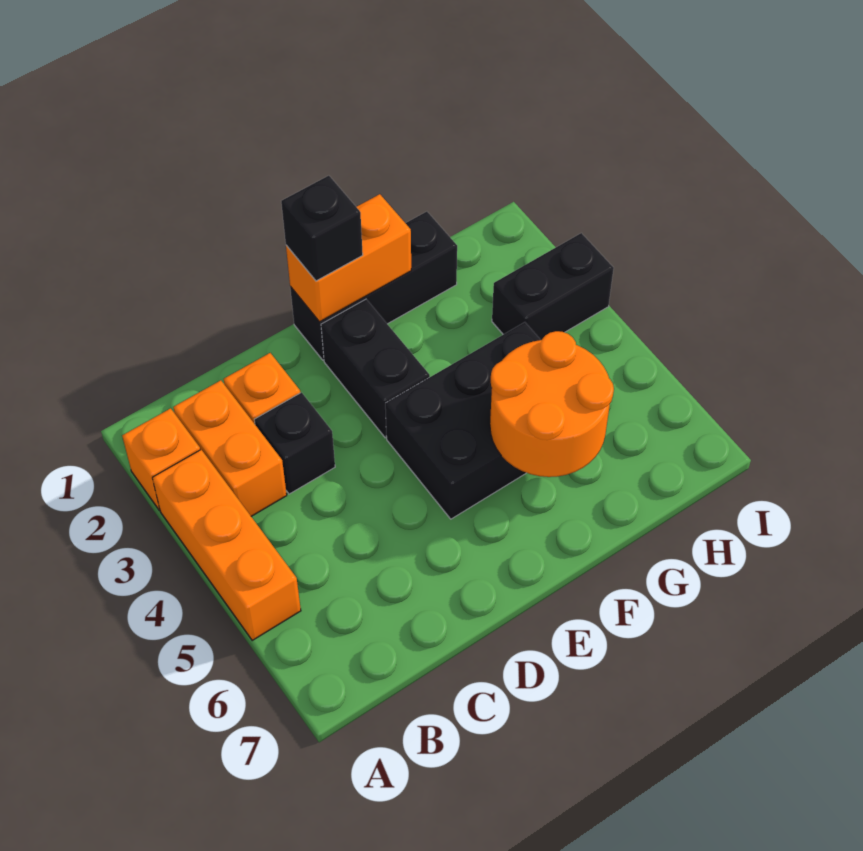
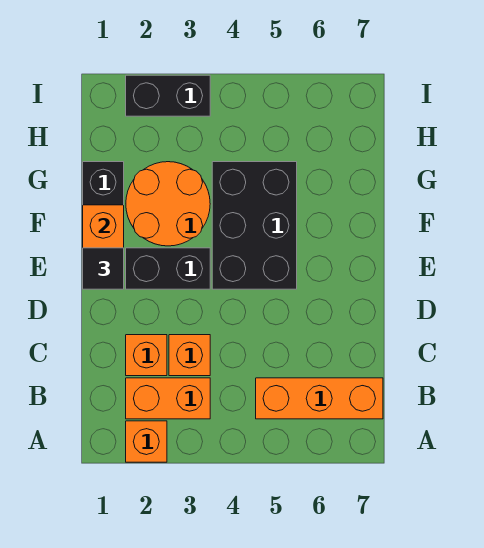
orange brick A3:A5 level 1 -> orange brick B5:B7 level 1
black brick C3 level 1 -> orange brick C3 level 1
black brick E1 level 3 -> black tile E1 level 3
orange round brick F5:G6 level 2 -> orange round brick F2:G3 level 1
black brick H3:I3 level 1 -> black brick I2:I3 level 1

